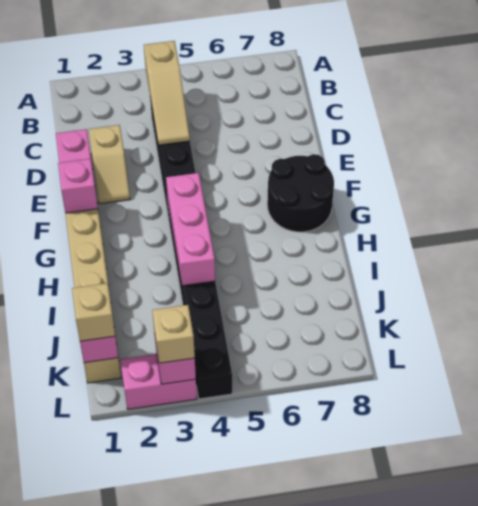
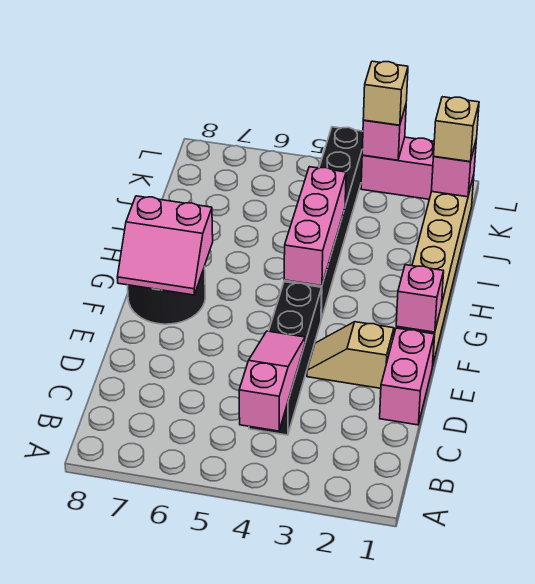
tan slope B4:D4 level 2 top B -> pink slope B4:D4 level 2 top B
tan slope D2:E2 level 1 top D -> tan slope E2:E3 level 1 top 2
none -> pink slope F7:G8 level 2 top G

